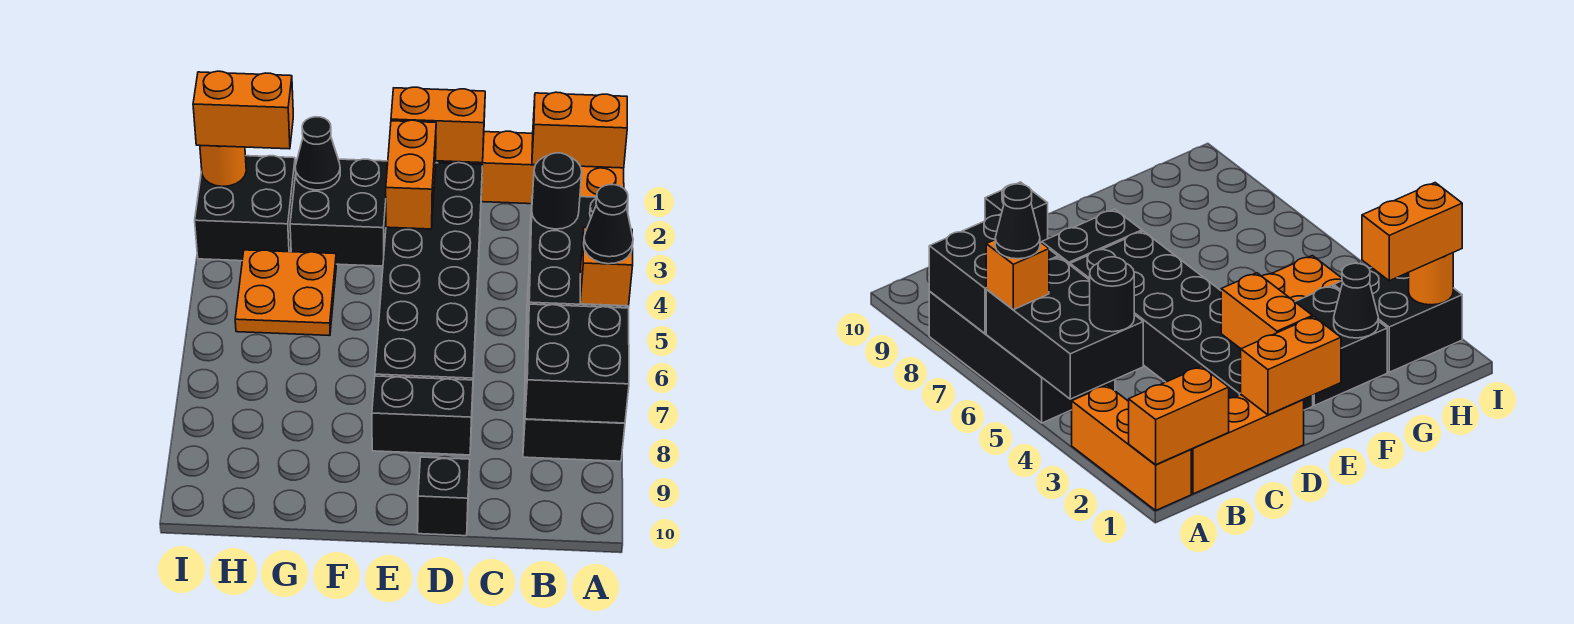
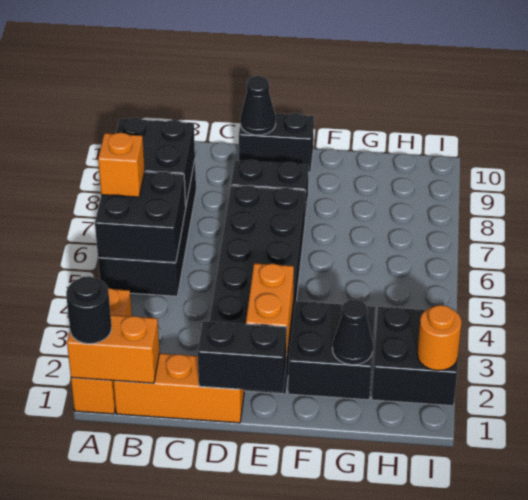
black brick A4:B6 level 2 -> black brick A5:B6 level 2
black cone A6 level 4 -> black cone D10 level 2
black round brick B4 level 3 -> black round brick A1 level 3
orange brick D1:E1 level 2 -> black brick D1:E1 level 2
black brick D10 level 1 -> black brick D10:E10 level 1
orange plate G4:H5 level 1 -> none
orange brick H2:I2 level 3 -> none

